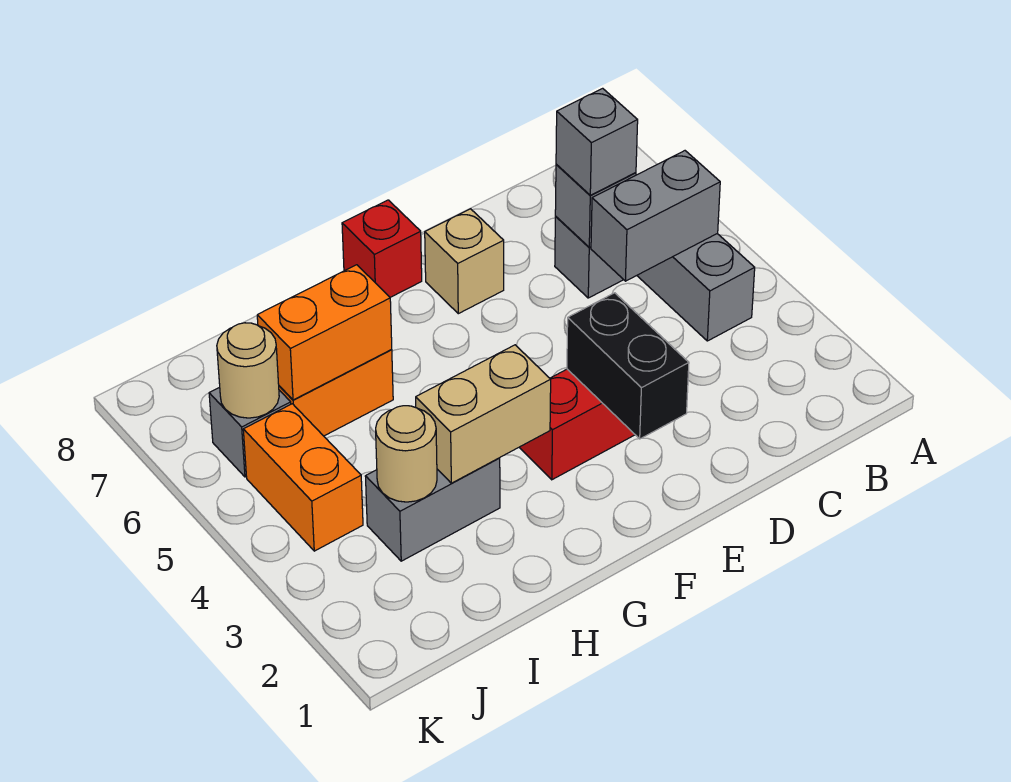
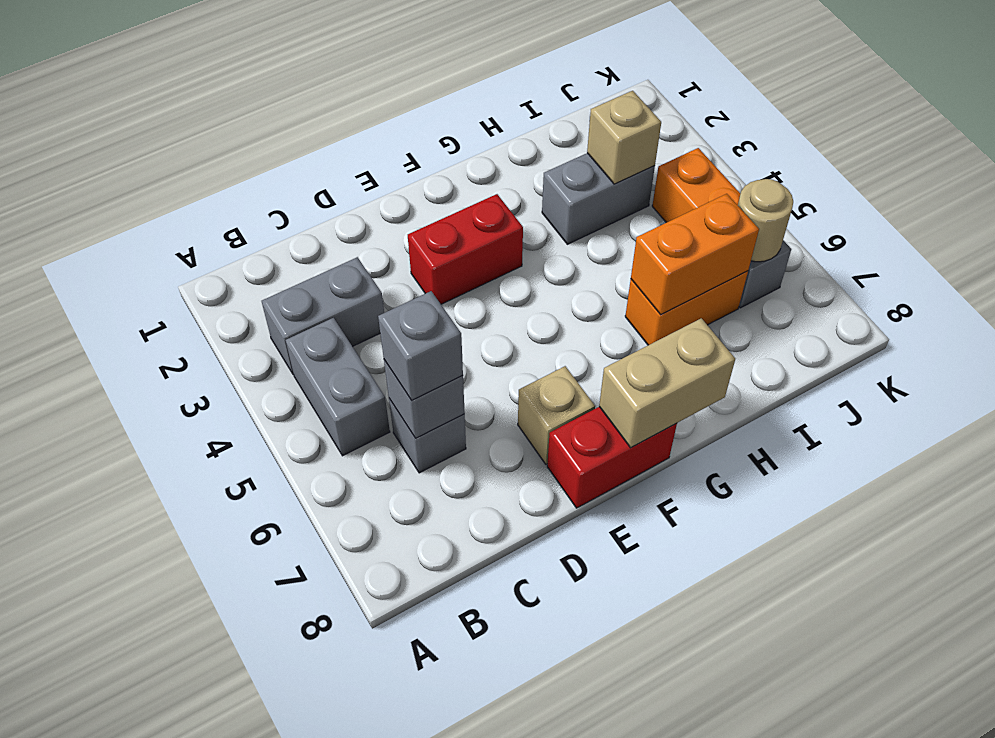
grey brick B5:C5 level 2 -> grey brick B3:C3 level 1
black brick E2:E3 level 2 -> none
red brick F8 level 1 -> red brick E8:F8 level 1
tan brick G3:H3 level 2 -> tan brick F8:G8 level 2
tan round brick I3 level 2 -> tan brick I3 level 2

